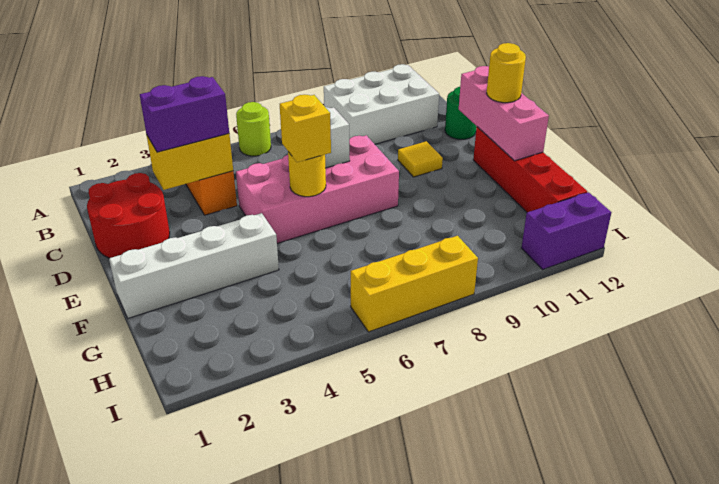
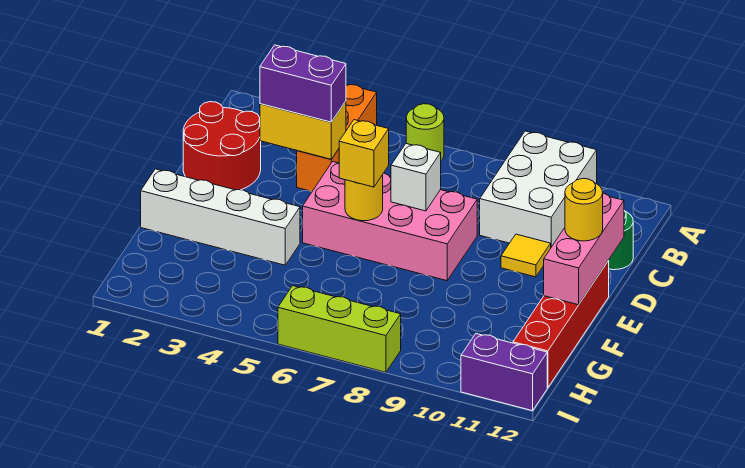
white brick A9:B11 level 1 -> white brick A9:C10 level 1
yellow brick I6:I8 level 1 -> lime brick I6:I8 level 1

